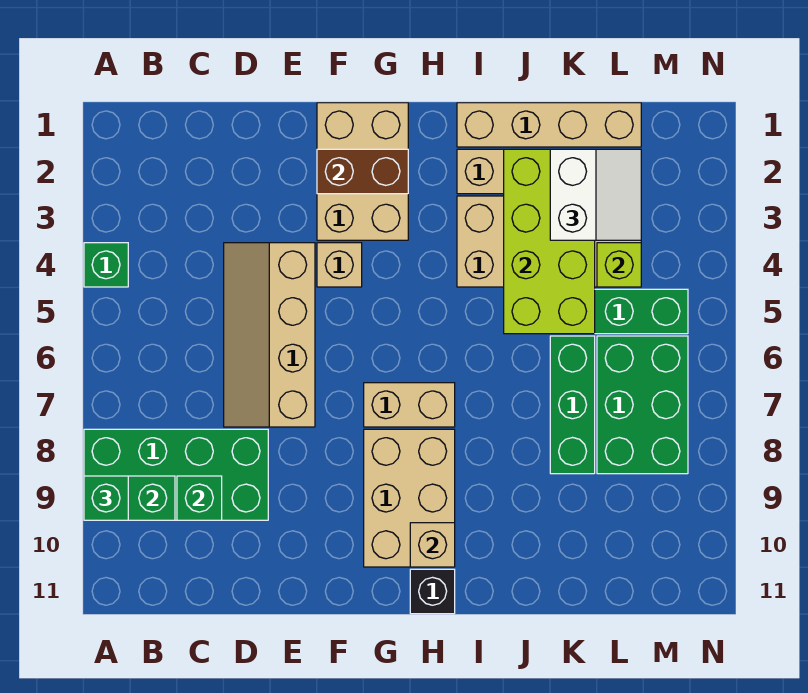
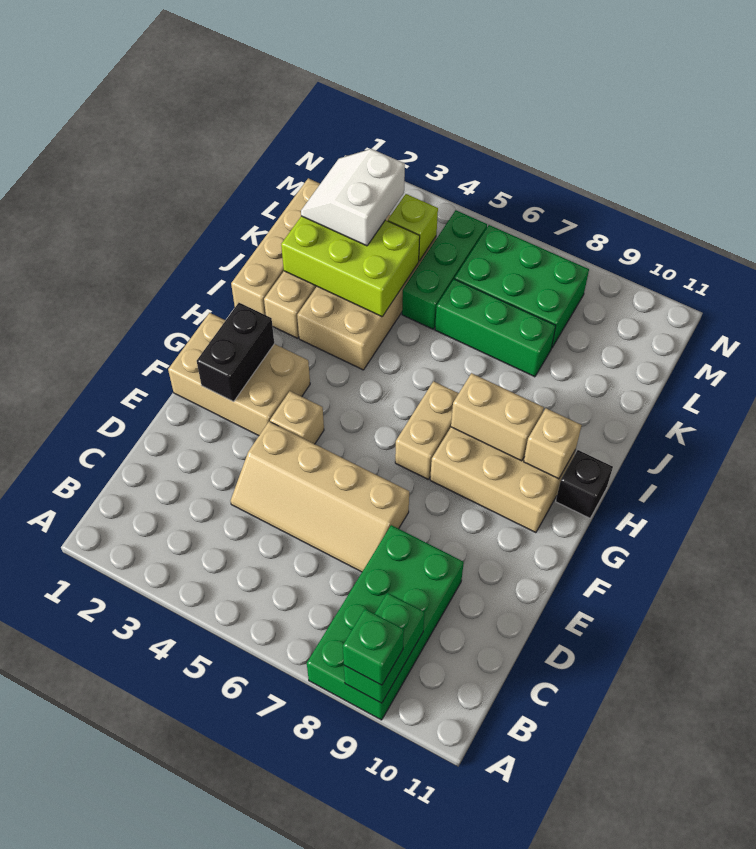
green brick A4 level 1 -> none
green brick C9 level 2 -> none
brown brick F2:G2 level 2 -> black brick F2:G2 level 2
none -> tan brick H8:H9 level 2
lime brick J2:K5 level 2 -> lime brick J2:K4 level 2
white slope K2:L3 level 3 top K -> white slope K2:L3 level 3 top 3

